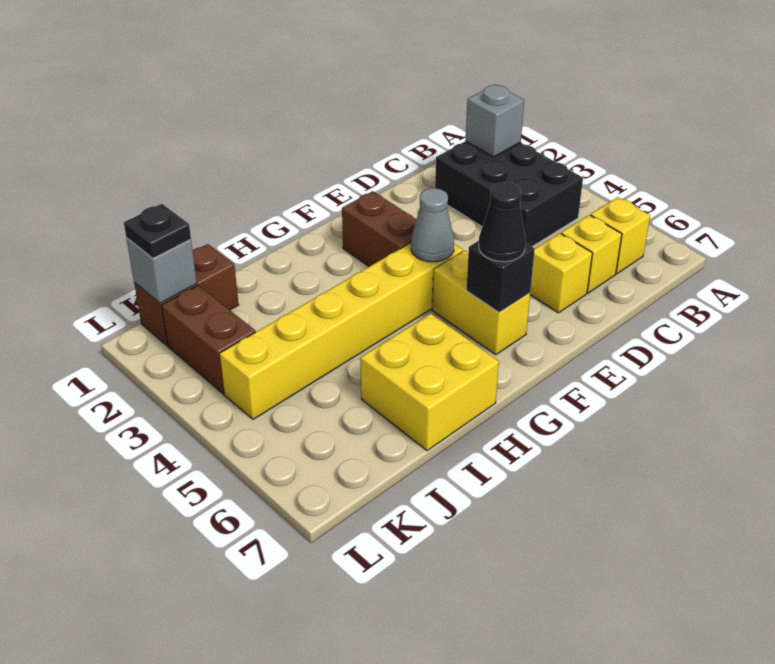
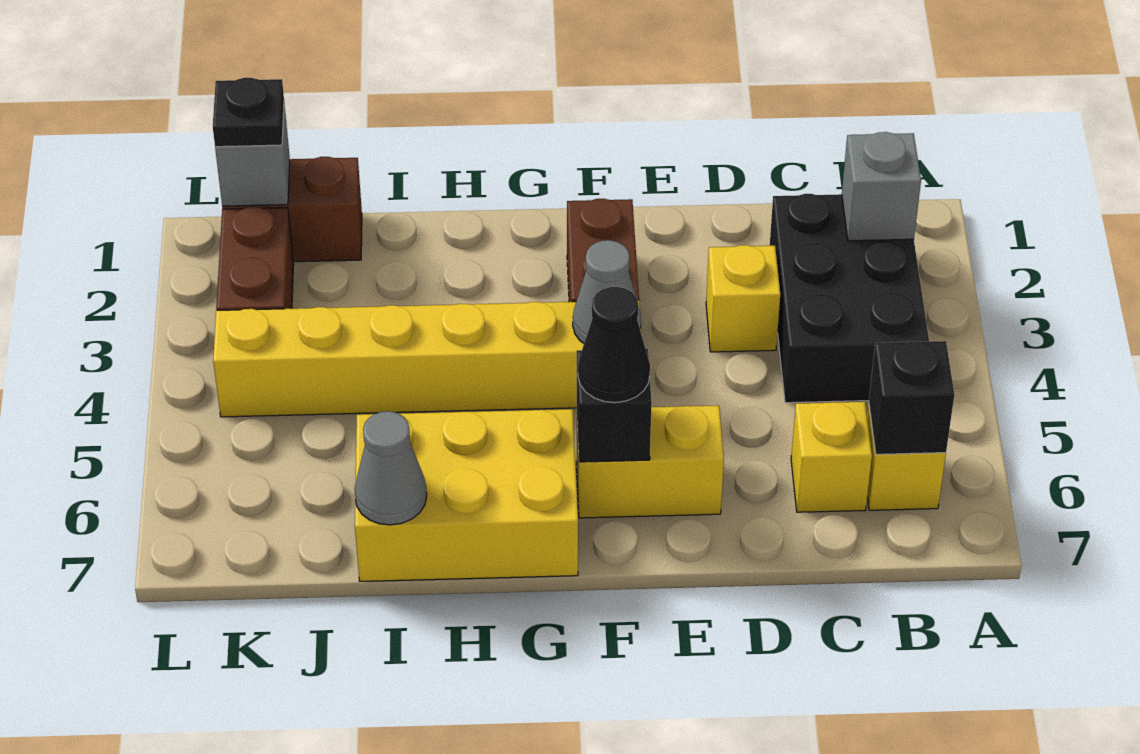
none -> black brick B6 level 2
yellow brick D6 level 1 -> yellow brick D3 level 1
yellow brick F5:F6 level 1 -> yellow brick E6:F6 level 1
yellow brick H6:I7 level 1 -> yellow brick G6:I7 level 1
none -> grey cone I7 level 2

